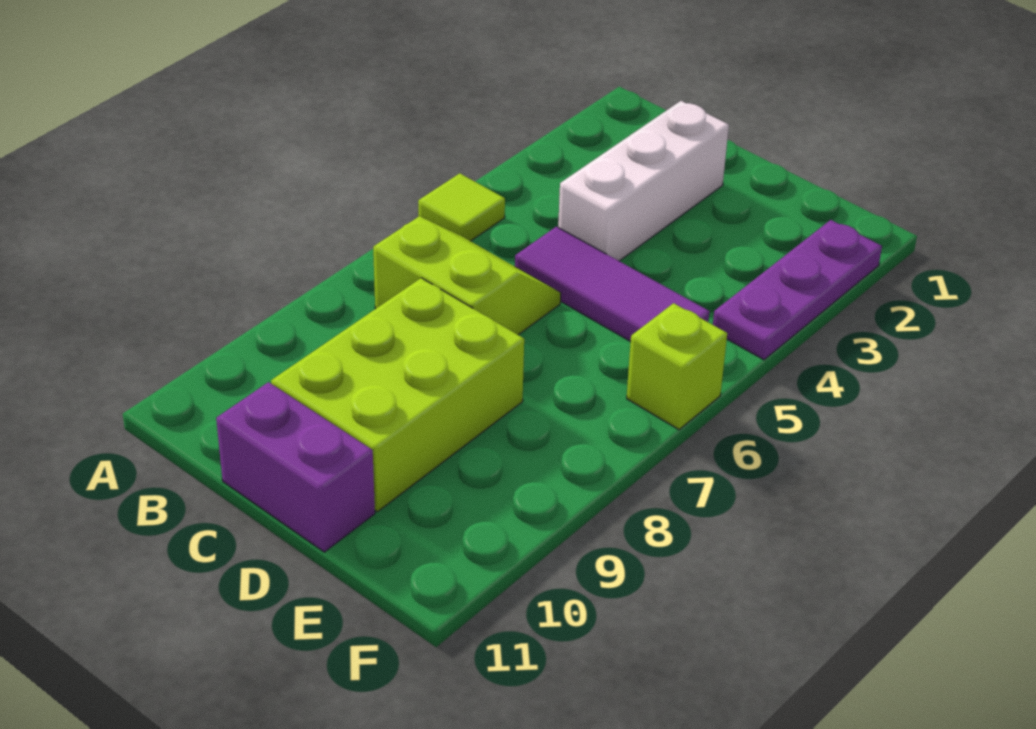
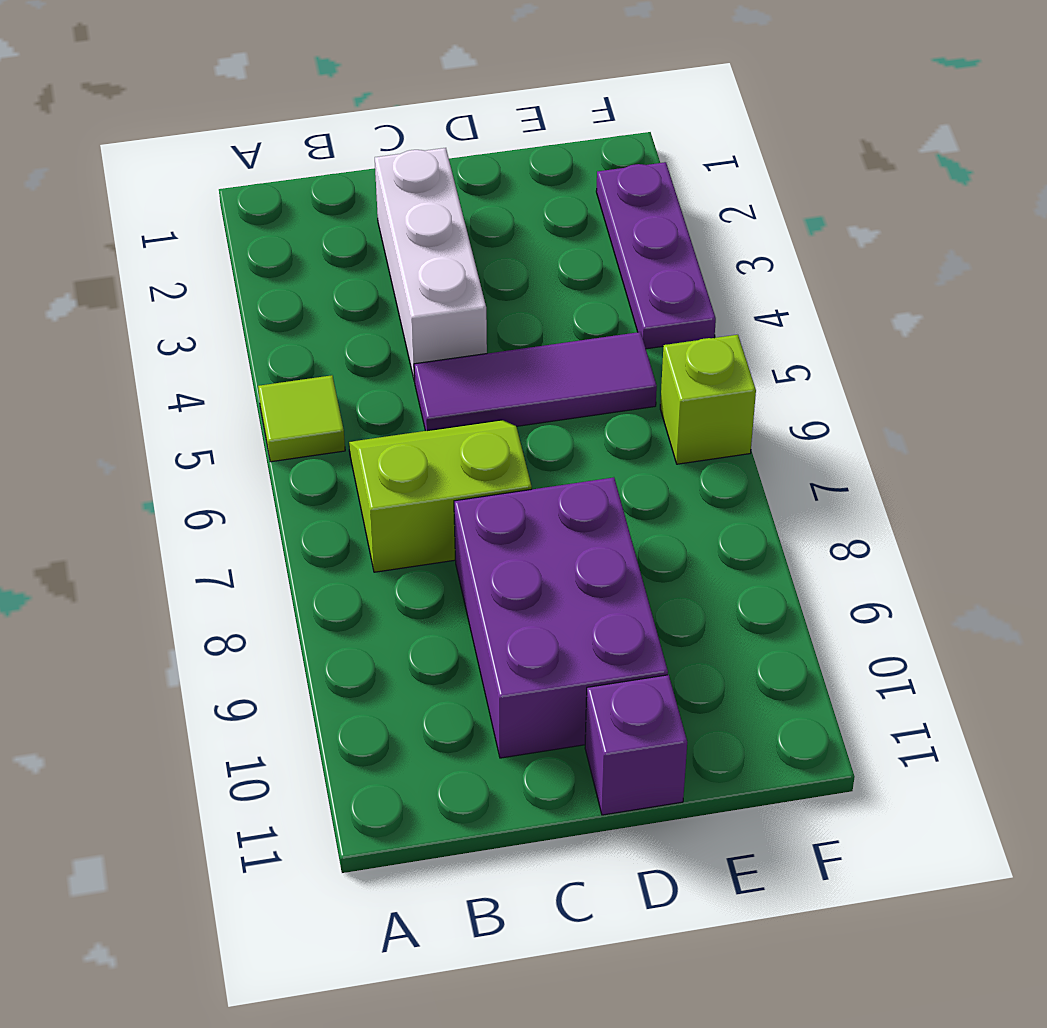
lime brick C8:D10 level 1 -> purple brick C8:D10 level 1
purple brick C11:D11 level 1 -> purple brick D11 level 1

